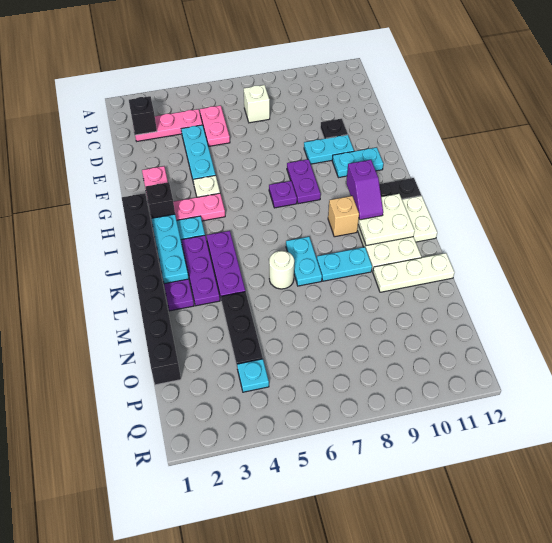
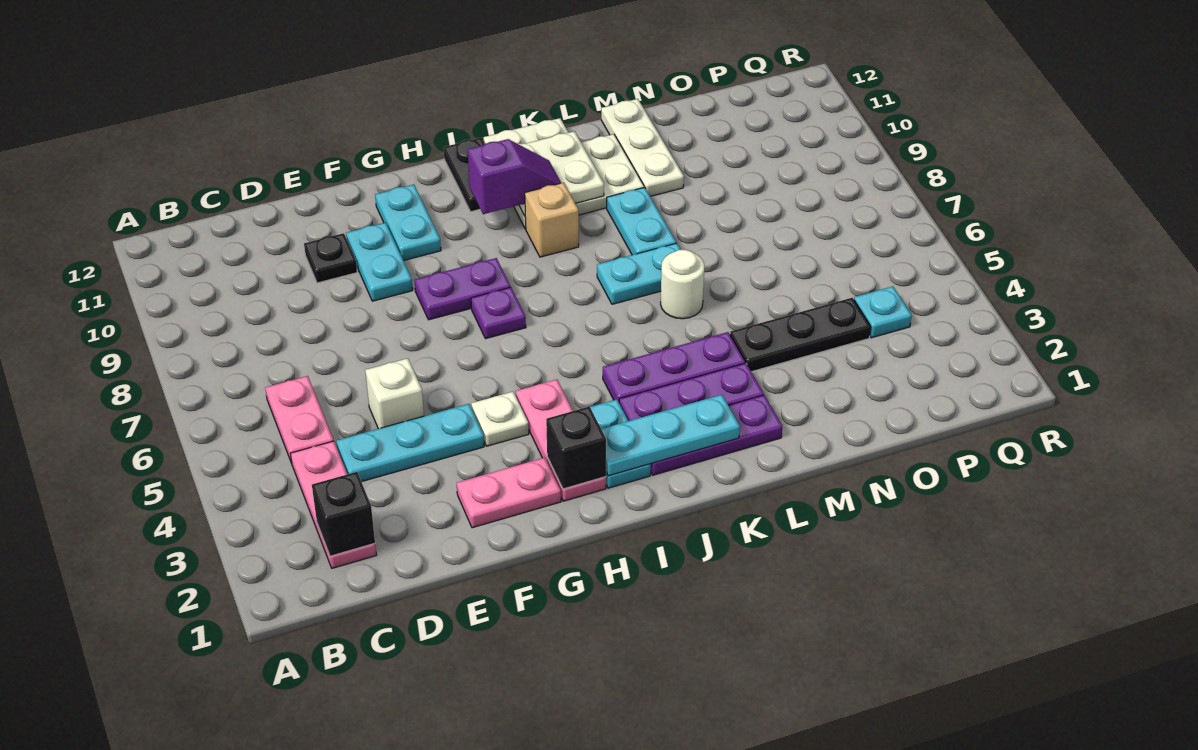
pink plate C5:D5 level 1 -> pink plate C5:C6 level 1
white brick C7 level 1 -> white brick E5 level 1
black brick H1:O1 level 1 -> none

